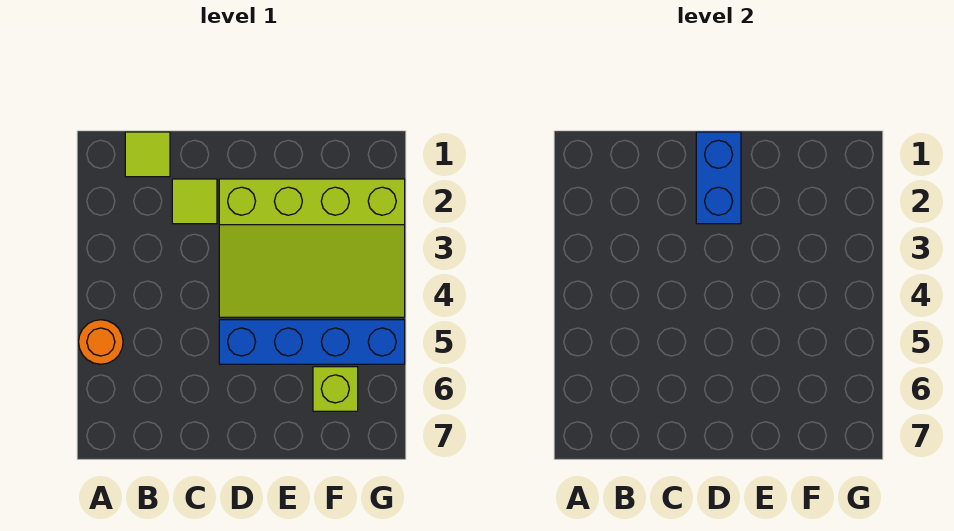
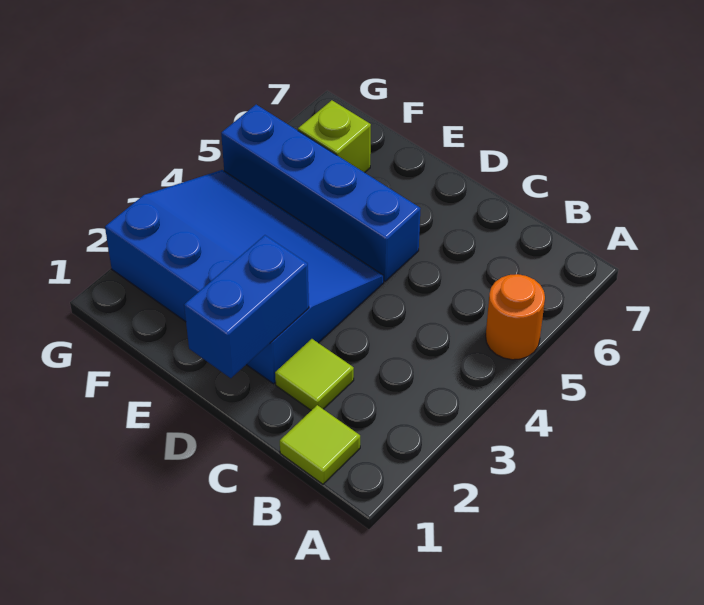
lime slope D2:G4 level 1 top 2 -> blue slope D2:G4 level 1 top 2

